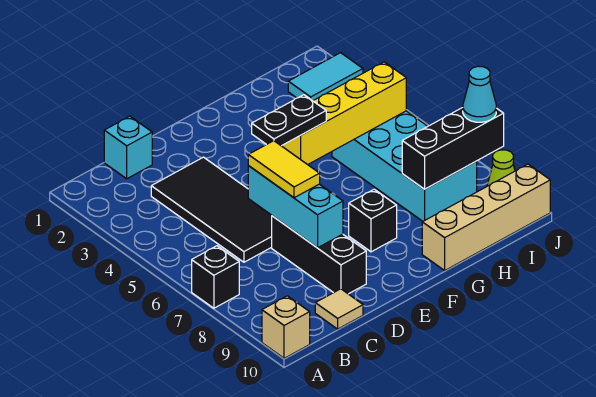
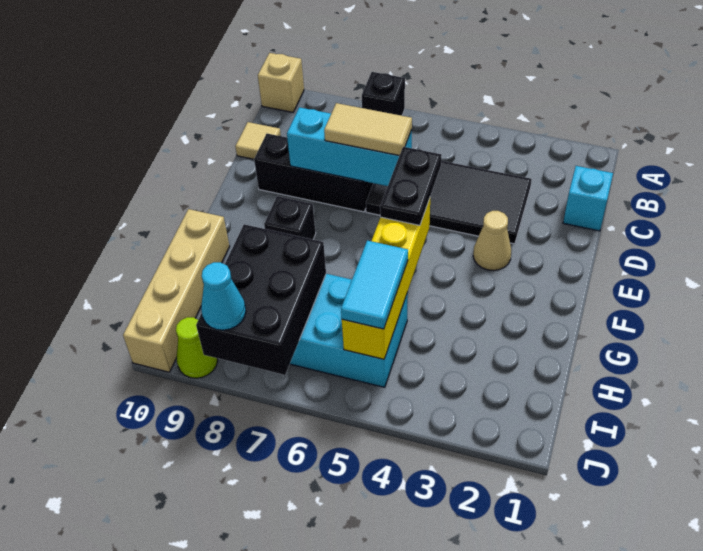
yellow tile D6:D7 level 3 -> tan tile D6:D7 level 3
none -> tan cone E3 level 1
black brick H8:J8 level 2 -> black brick H7:J8 level 2
cyan tile I2:J2 level 1 -> cyan tile H5:I5 level 3

